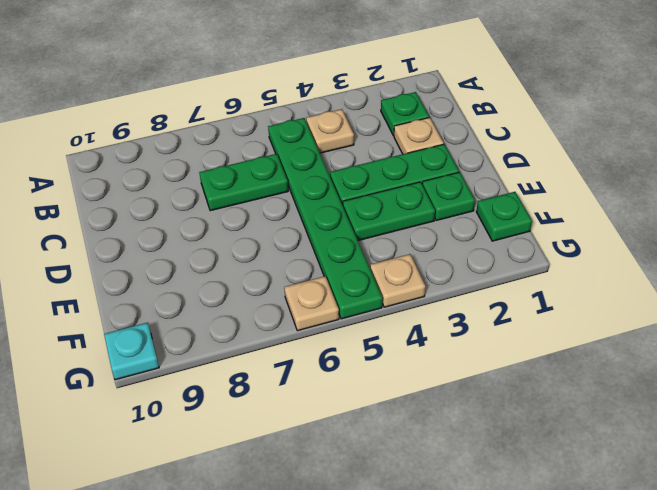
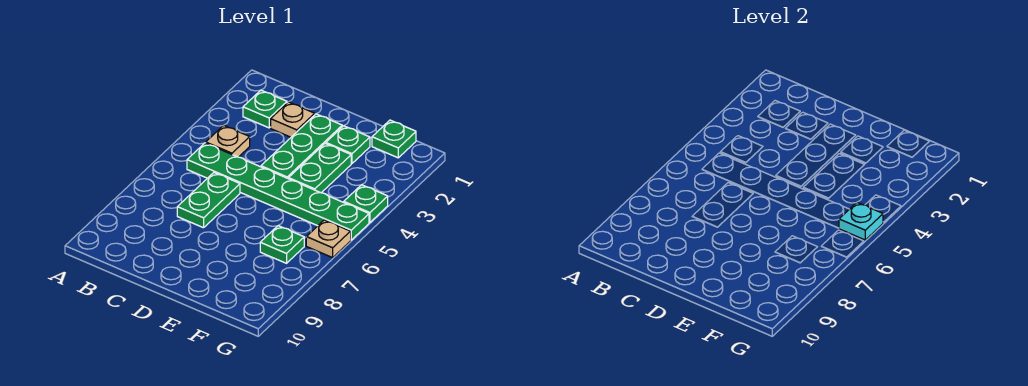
none -> green plate F7 level 1
tan plate G4 level 1 -> green plate G4 level 1
cyan plate G10 level 1 -> cyan plate G5 level 2

